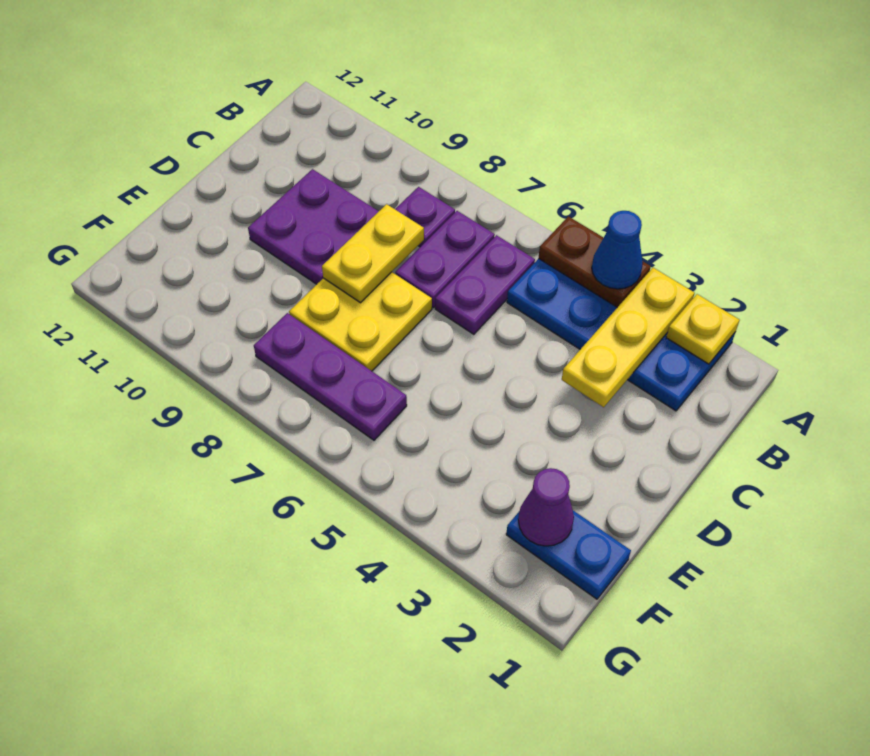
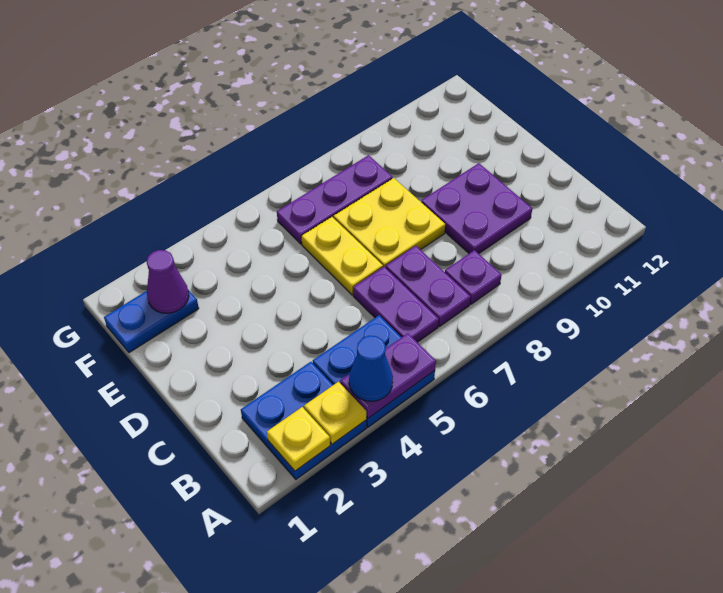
yellow plate A3:C3 level 2 -> yellow plate A3 level 2
brown plate A4:A5 level 2 -> purple plate A4:A5 level 2
yellow plate C8:D8 level 2 -> yellow plate D6:E6 level 1

